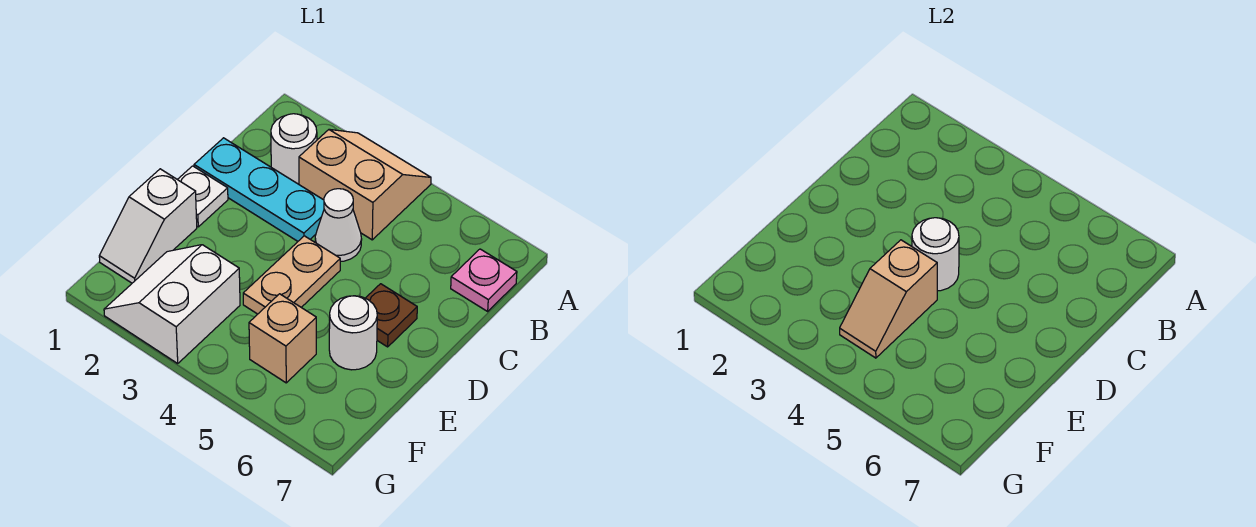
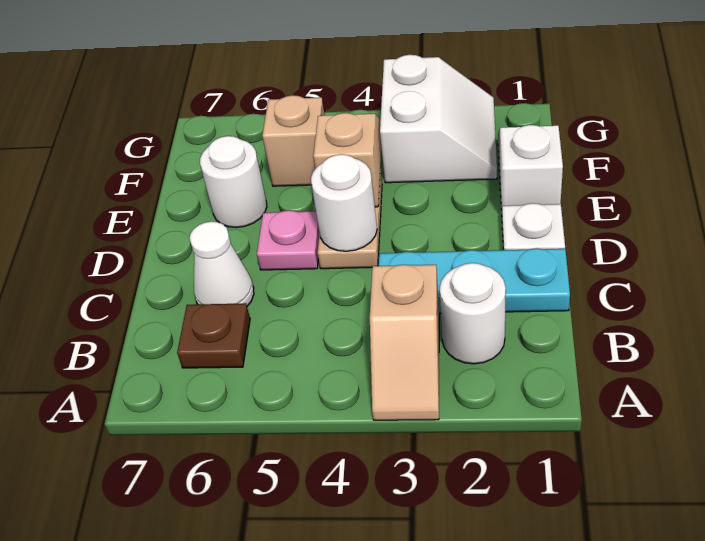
tan slope A3:B4 level 1 top B -> tan slope A3:B3 level 1 top B
pink plate B7 level 1 -> pink plate D5 level 1
white cone C4 level 1 -> white cone C6 level 1
brown plate D6 level 1 -> brown plate B6 level 1

